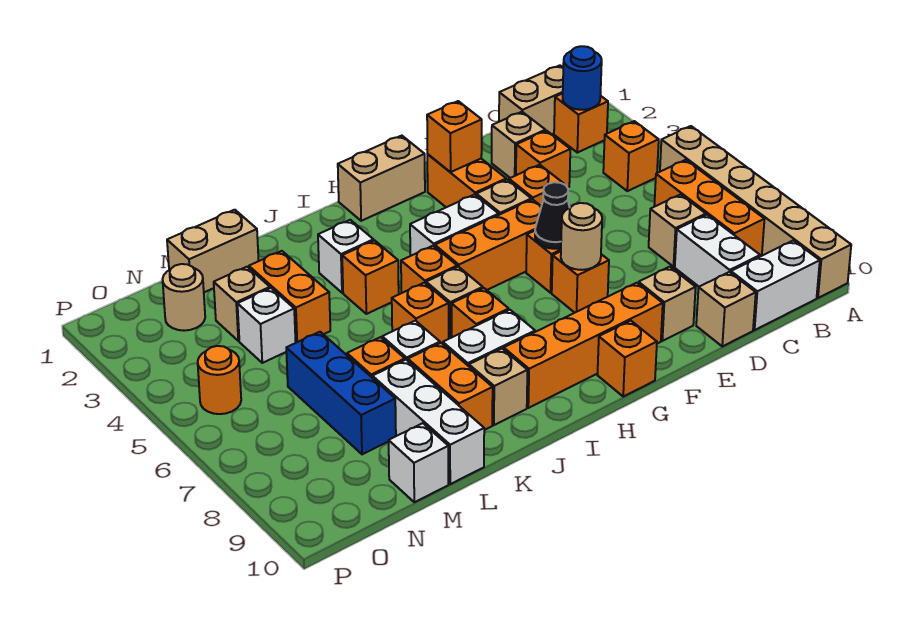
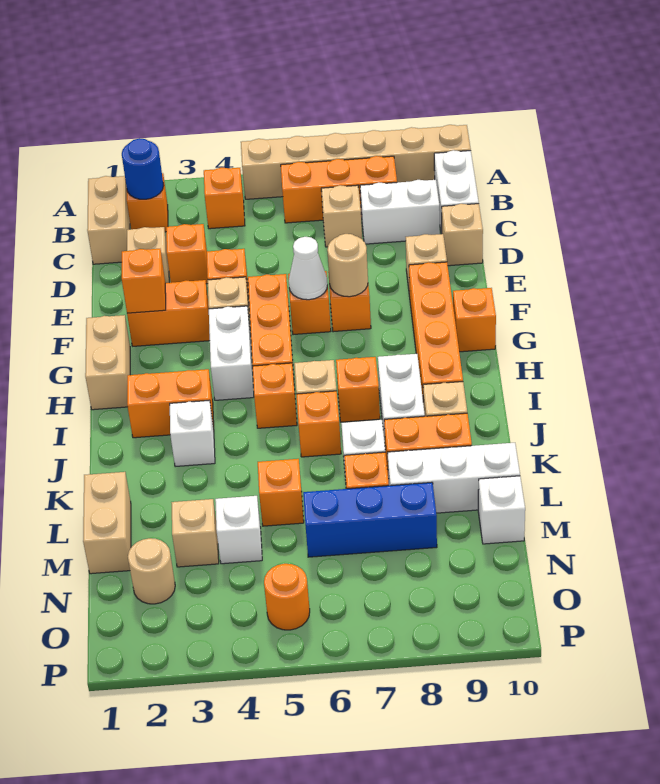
black cone F6 level 2 -> white cone F6 level 2
orange brick J4 level 1 -> orange brick L5 level 1
orange brick L3:L4 level 1 -> orange brick I2:I3 level 1

